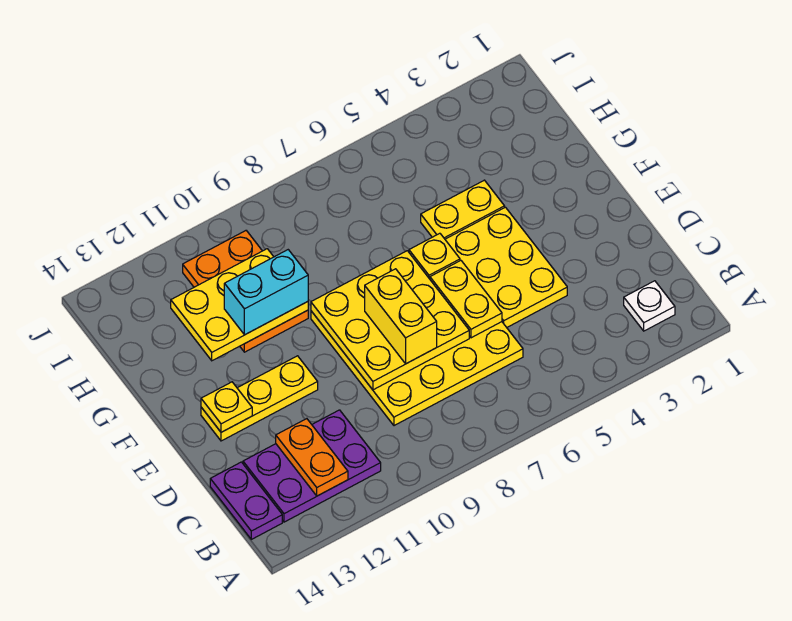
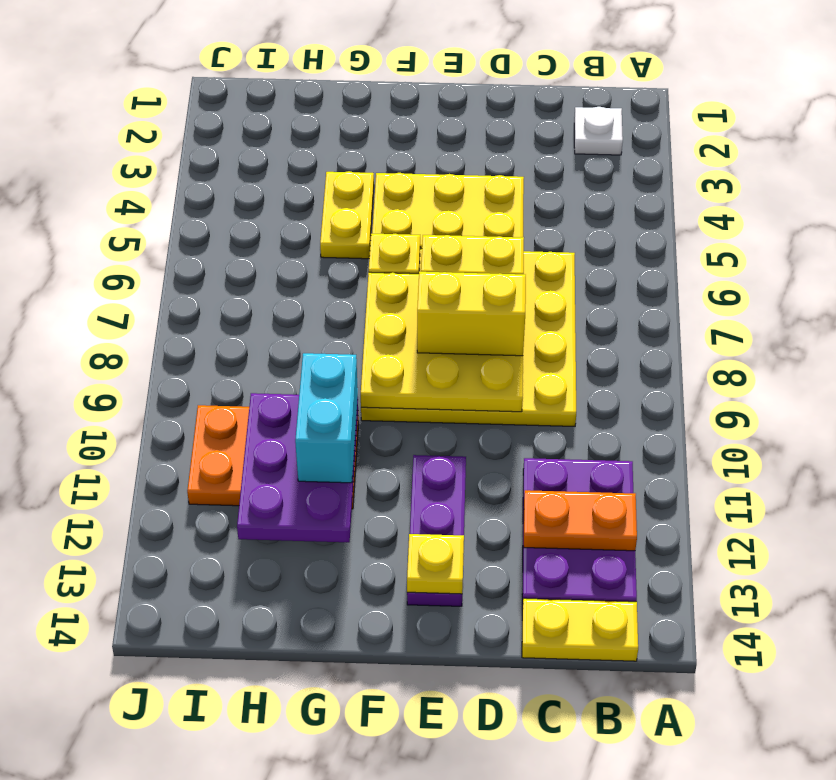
purple plate B14:C14 level 1 -> yellow plate B14:C14 level 1
yellow plate E11:E13 level 1 -> purple plate E11:E13 level 1
yellow plate G10:H12 level 2 -> purple plate G10:H12 level 2

